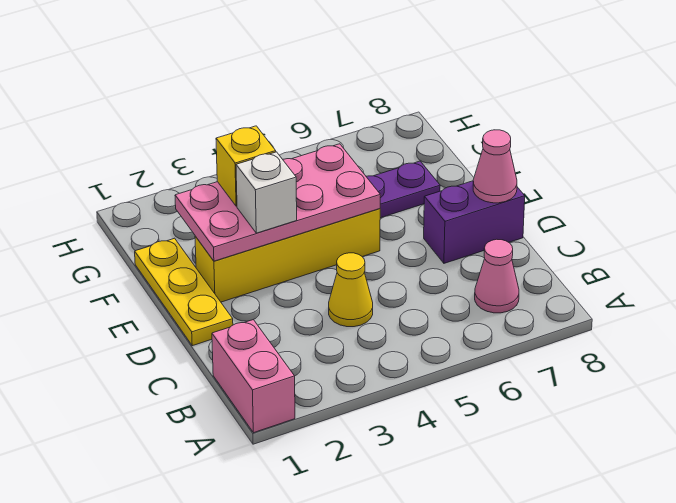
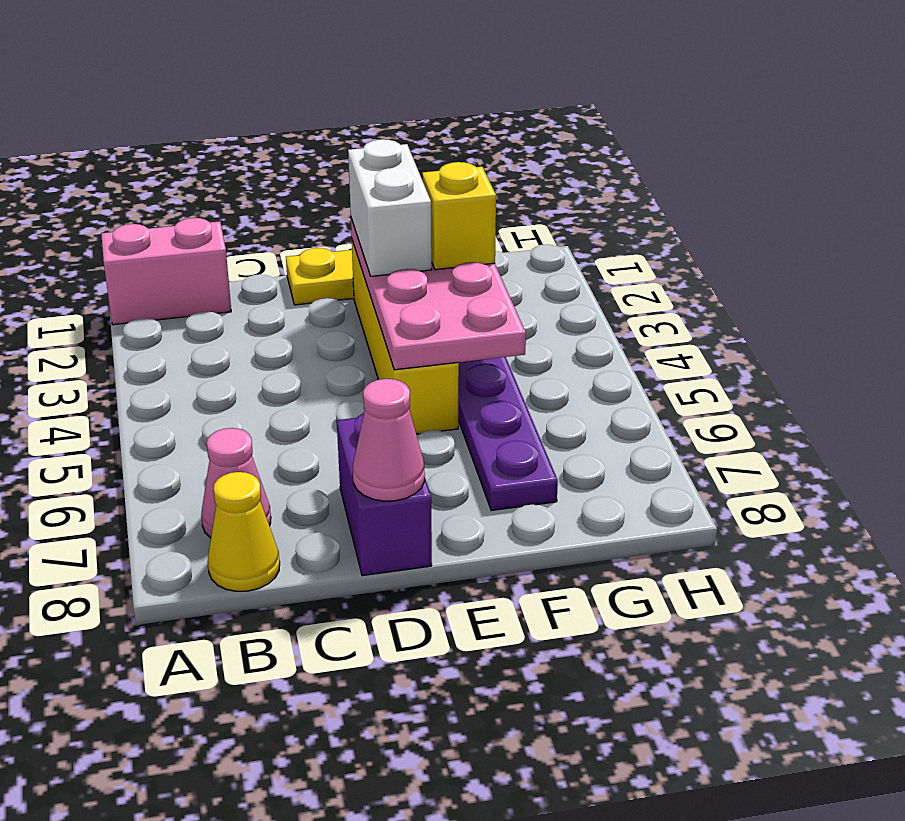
yellow cone C4 level 1 -> yellow cone B8 level 1
white brick E3 level 3 -> white brick E2:E3 level 3

